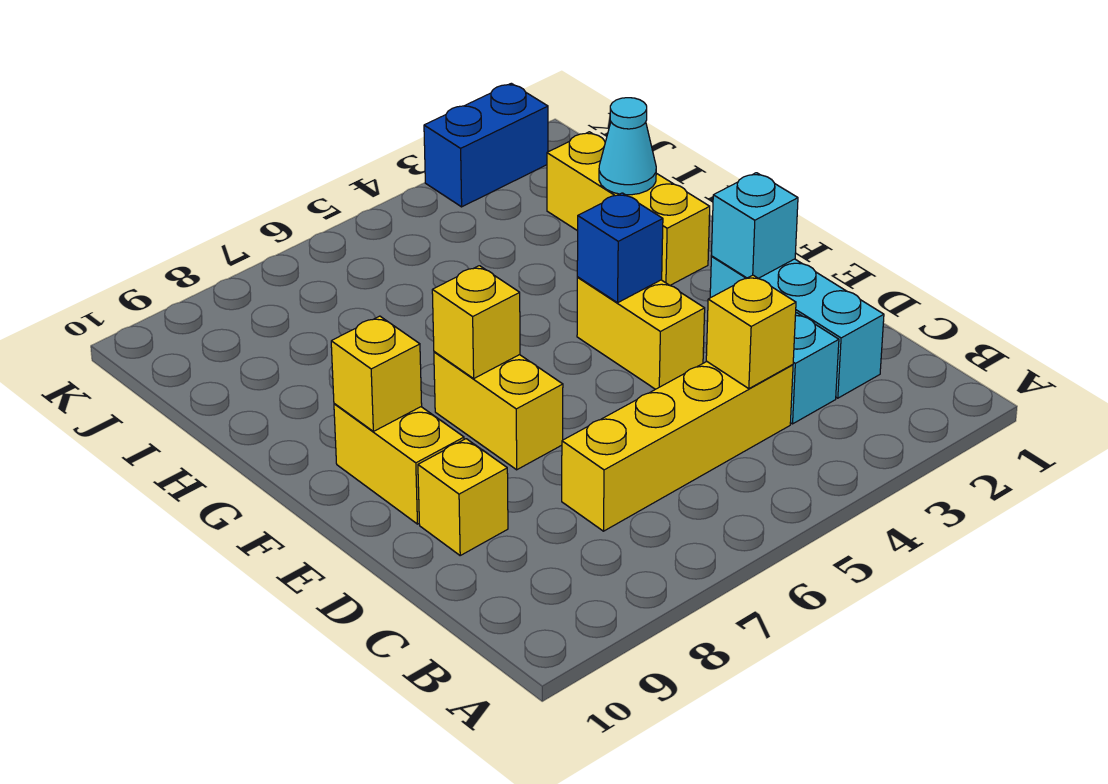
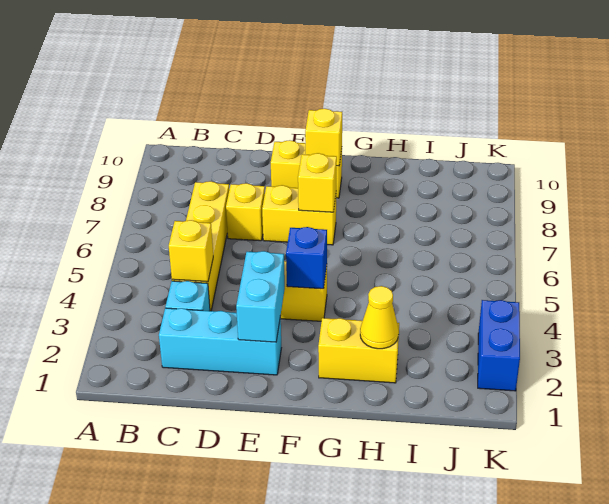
yellow brick D9 level 1 -> yellow brick D7 level 1
cyan brick E2 level 2 -> cyan brick E2:E3 level 2
yellow brick G2:I2 level 1 -> yellow brick G2:H2 level 1
cyan cone H2 level 2 -> yellow cone H2 level 2

